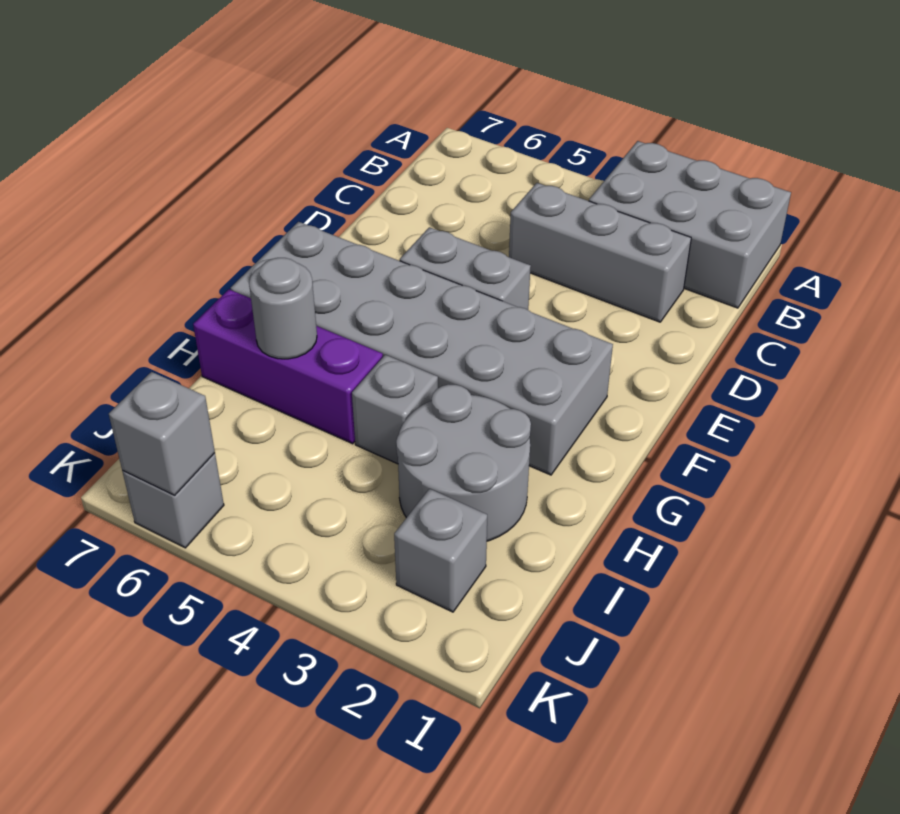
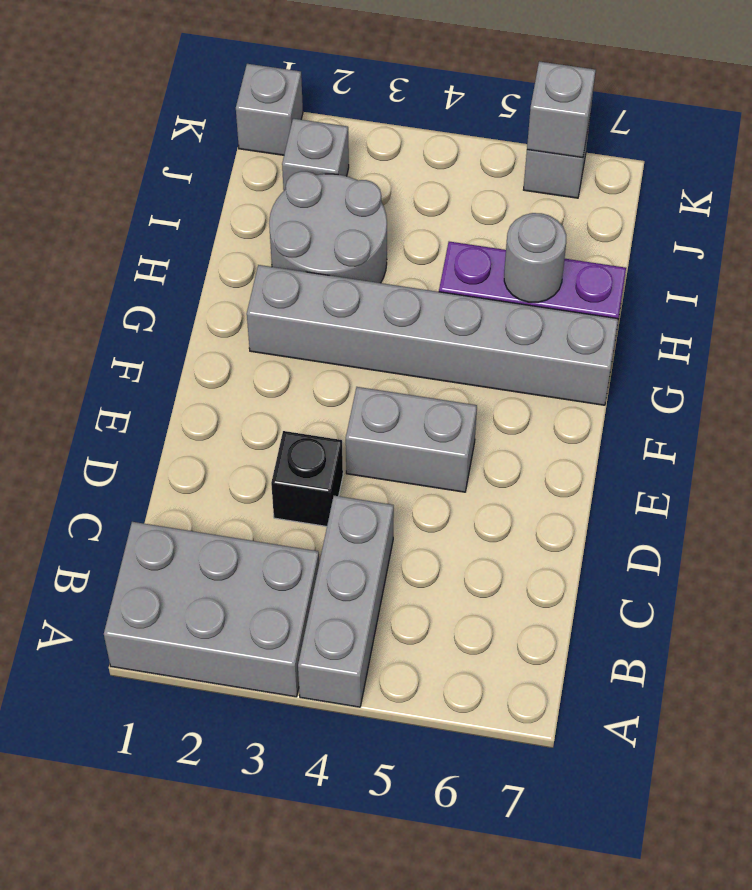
grey brick C2:C4 level 1 -> grey brick A4:C4 level 1
none -> black brick D3 level 1
grey brick F2:G7 level 1 -> grey brick G2:G7 level 1
grey brick H4 level 1 -> grey brick K1 level 1

